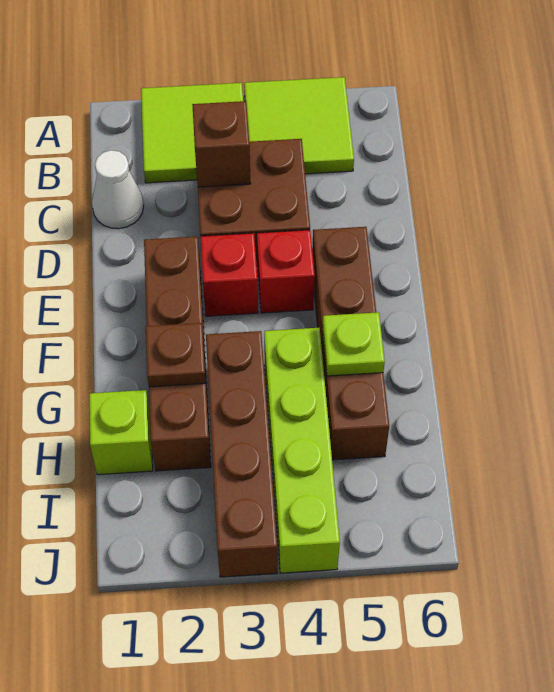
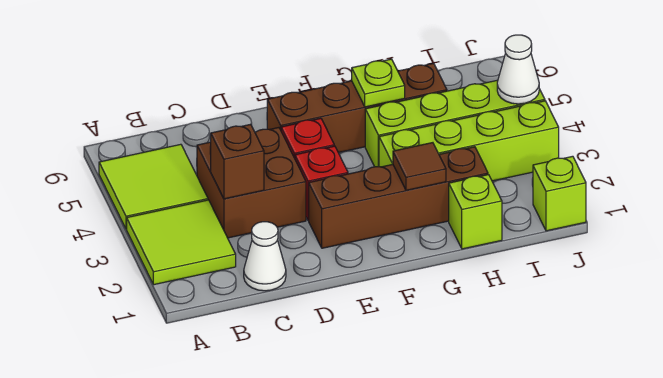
brown plate G2 level 2 -> brown tile G2 level 2
brown brick G3:J3 level 1 -> lime brick G3:J3 level 1
none -> lime brick J1 level 1
none -> white cone J4 level 2

